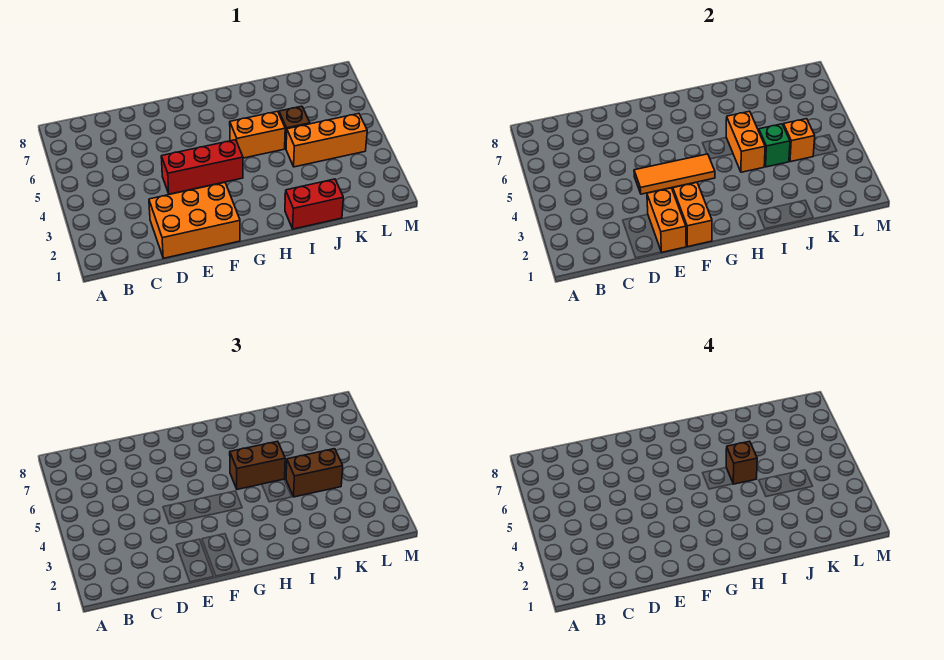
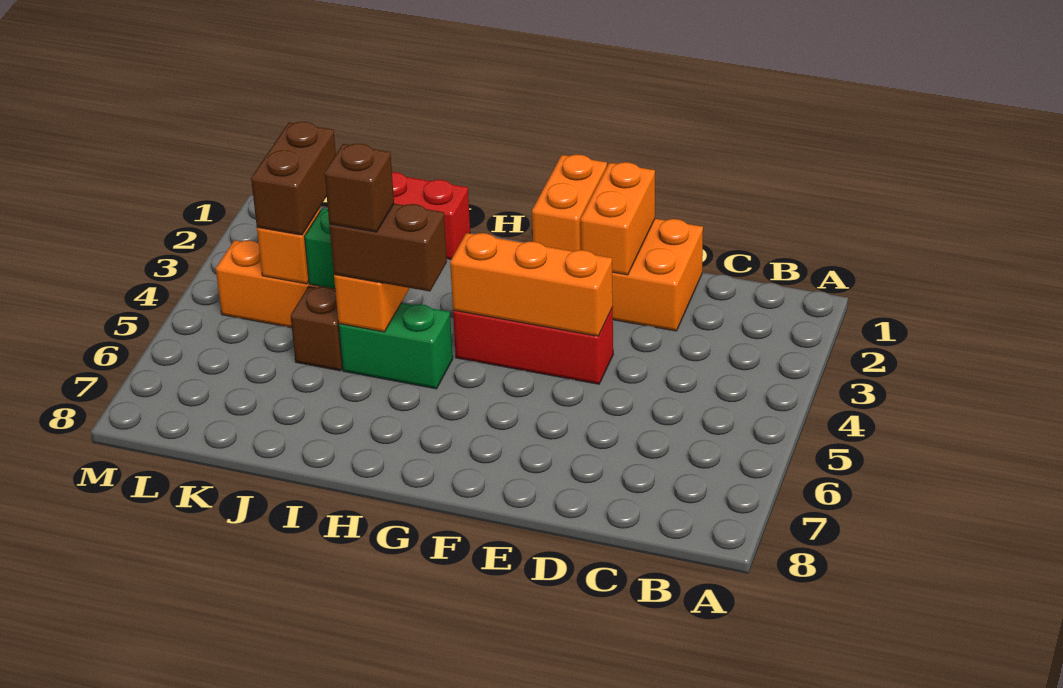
orange tile E4:G4 level 2 -> orange brick E4:G4 level 2
orange brick H5:I5 level 1 -> green brick H5:I5 level 1
brown brick J4:K4 level 3 -> brown brick K3:K4 level 3

